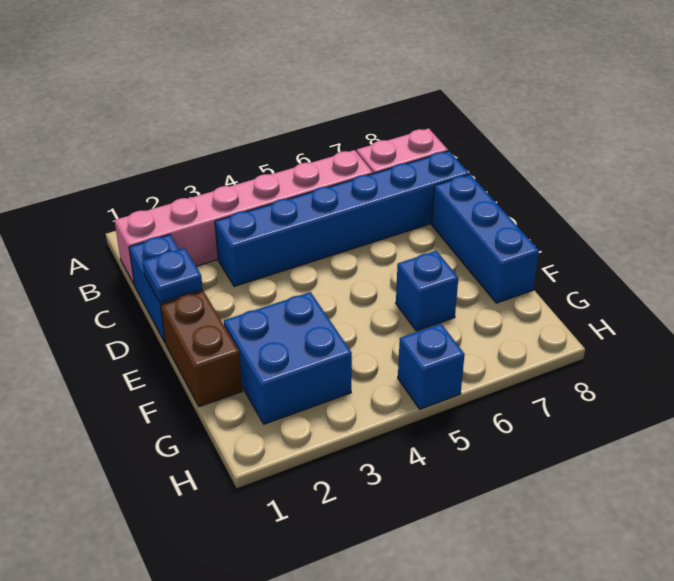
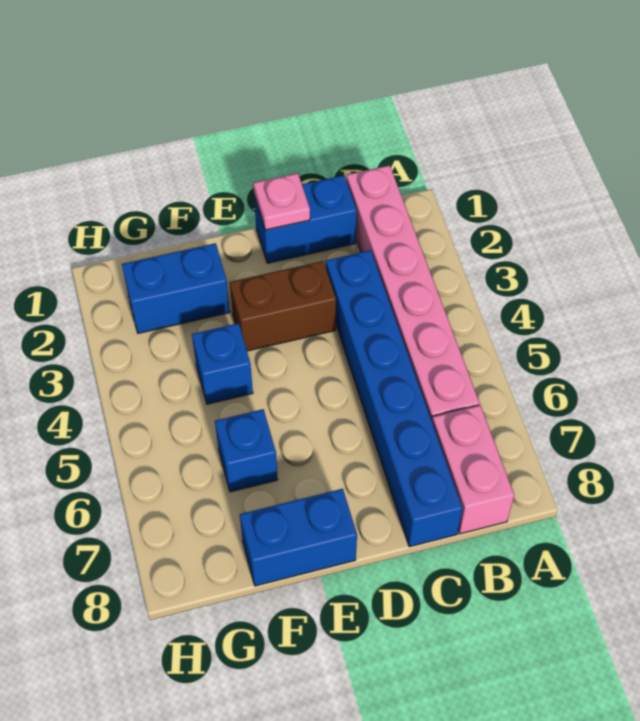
blue plate D1 level 2 -> pink plate D1 level 2
blue brick D8:F8 level 1 -> blue brick E8:F8 level 1
brown brick E1:F1 level 1 -> brown brick D3:E3 level 1
blue brick F2:G3 level 1 -> blue brick F2:G2 level 1
blue brick H5 level 1 -> blue brick F4 level 1

